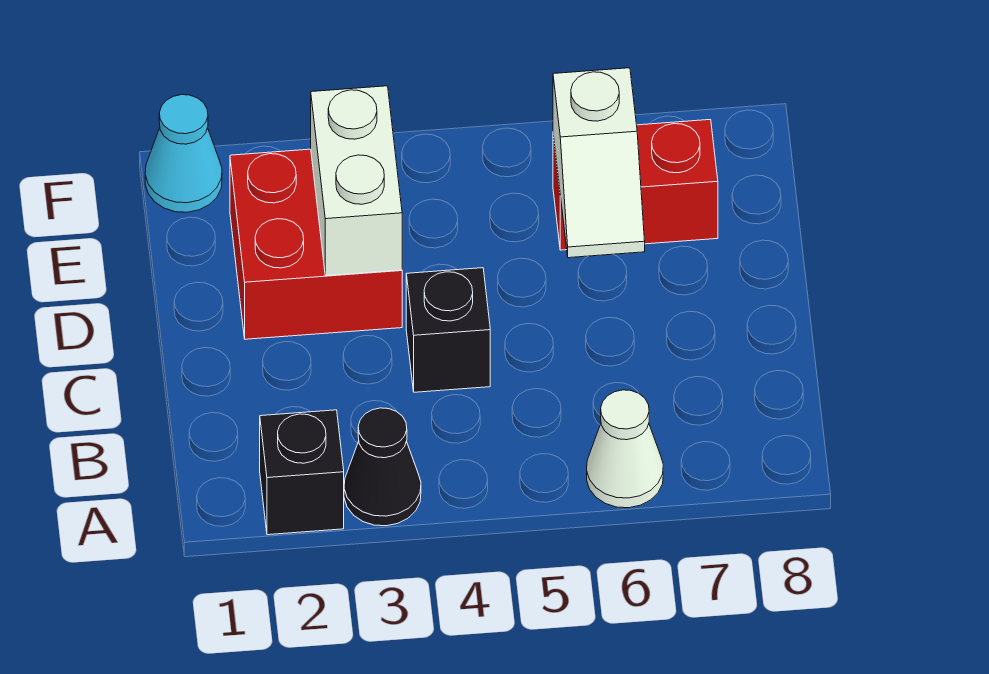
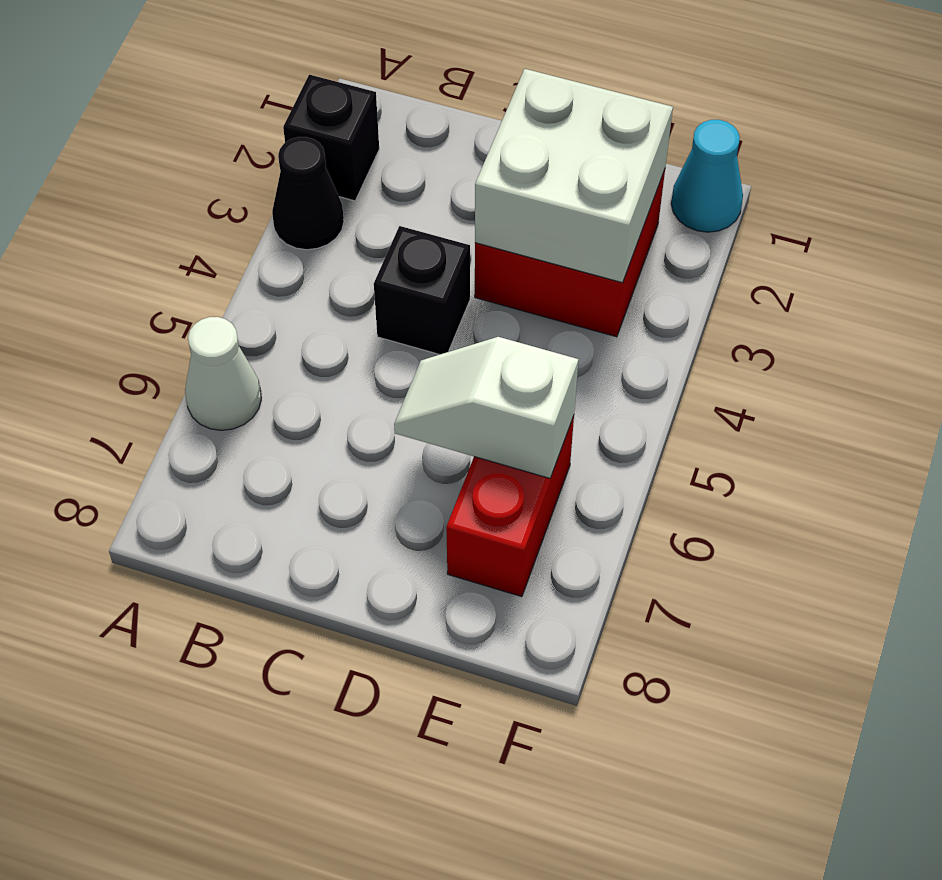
white brick D3:E3 level 2 -> white brick D2:E3 level 2

